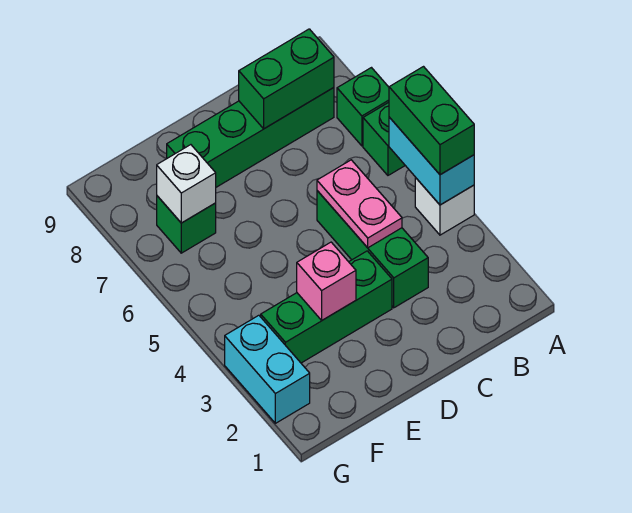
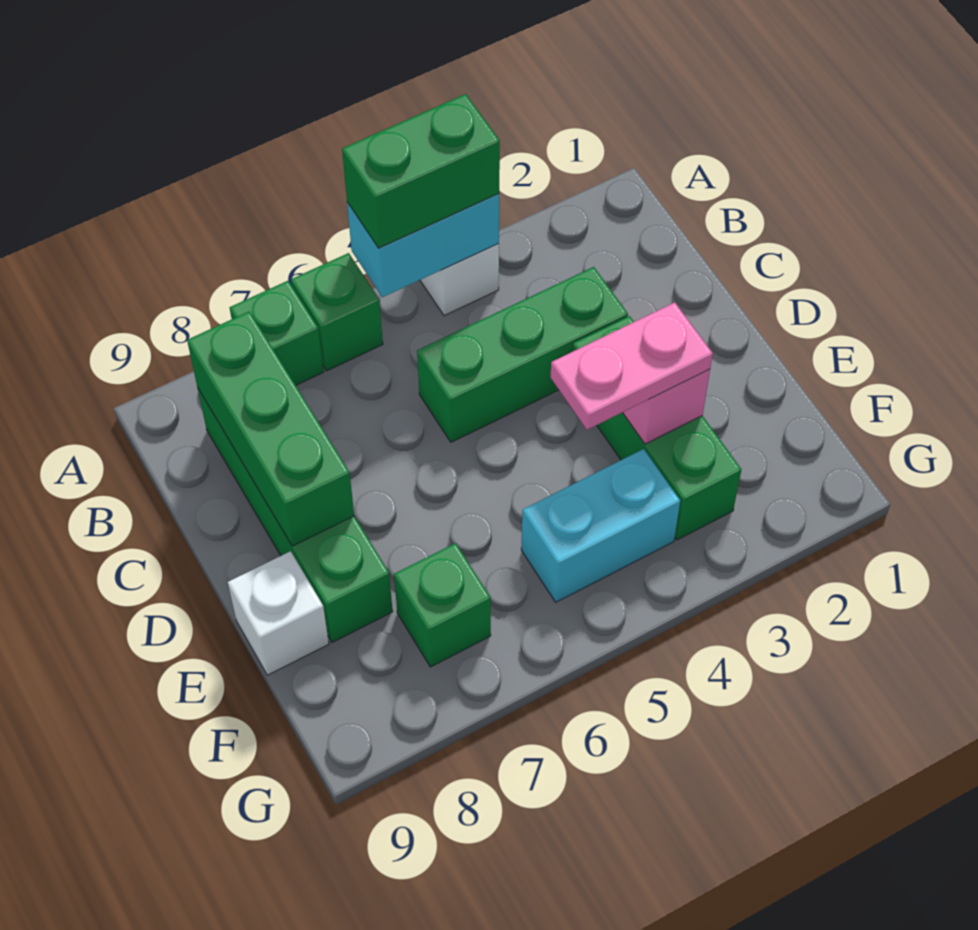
green brick B8:C8 level 2 -> green brick B8:D8 level 2
pink plate C4:C5 level 2 -> pink plate E3:E4 level 3
white brick F7 level 2 -> white brick E9 level 1
cyan brick G2:G3 level 1 -> cyan brick F4:F5 level 1

